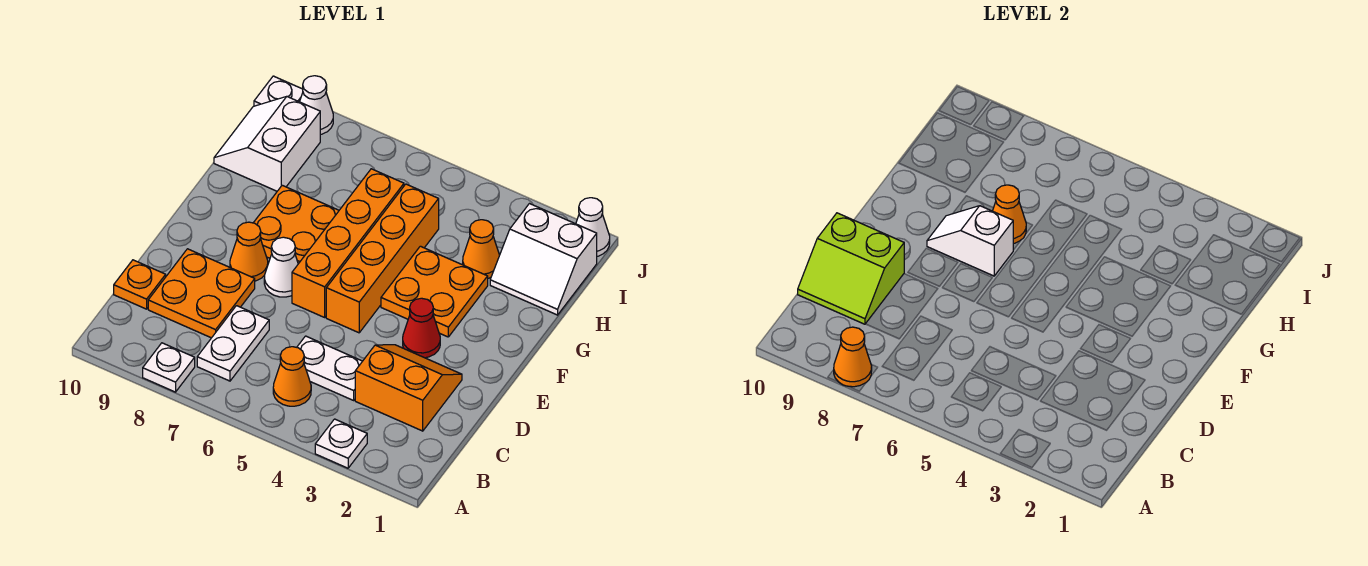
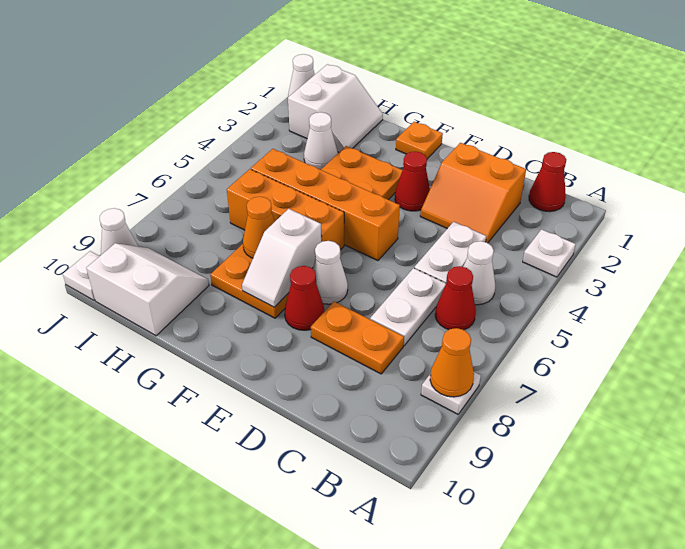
none -> red cone B1 level 1
orange cone B5 level 1 -> white cone B5 level 1
none -> red cone B6 level 1
white plate B7:C7 level 1 -> white plate C6:C7 level 1
orange slope C2:D3 level 1 top C -> orange slope C2:D3 level 1 top 2
orange plate C8:D9 level 1 -> orange plate C8:D8 level 1
lime slope C9:D10 level 2 top D -> none
orange plate C10 level 1 -> orange plate F1 level 1
orange brick E6:H6 level 1 -> orange brick F6:H6 level 1
orange cone E8 level 1 -> red cone E8 level 1
orange cone H3 level 1 -> white cone H3 level 1
white slope H9:I10 level 1 top 9 -> white slope H9:I10 level 1 top 10

